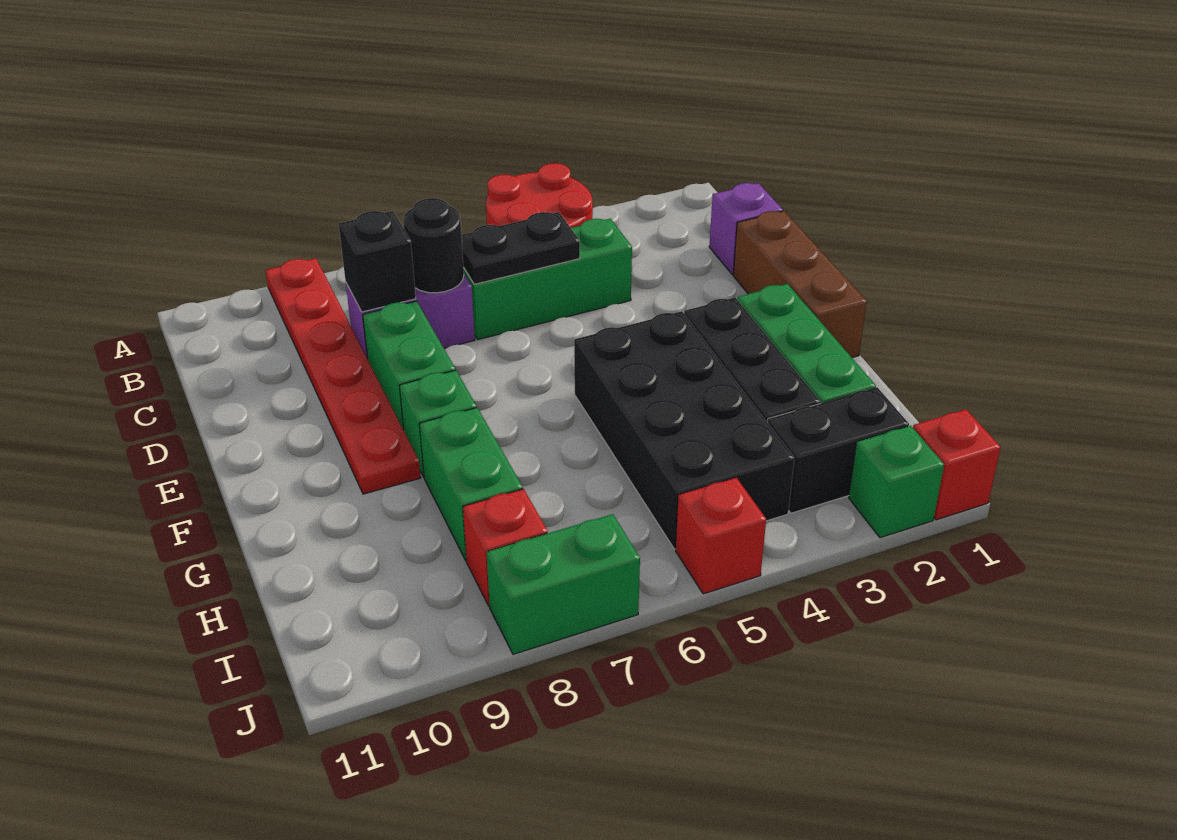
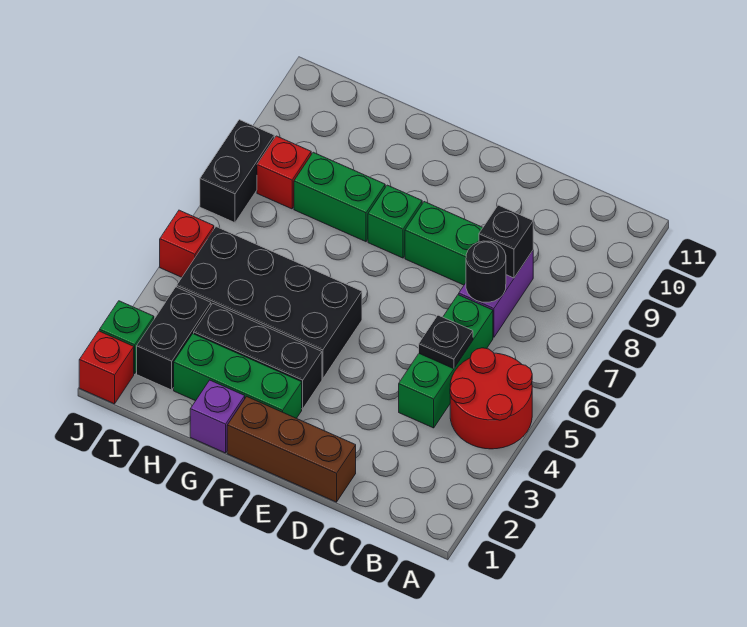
red plate A9:F9 level 1 -> none
purple brick C1 level 1 -> purple brick G1 level 1
black plate C5:C6 level 2 -> black plate C5 level 2
green brick J7:J8 level 1 -> black brick J7:J8 level 1

